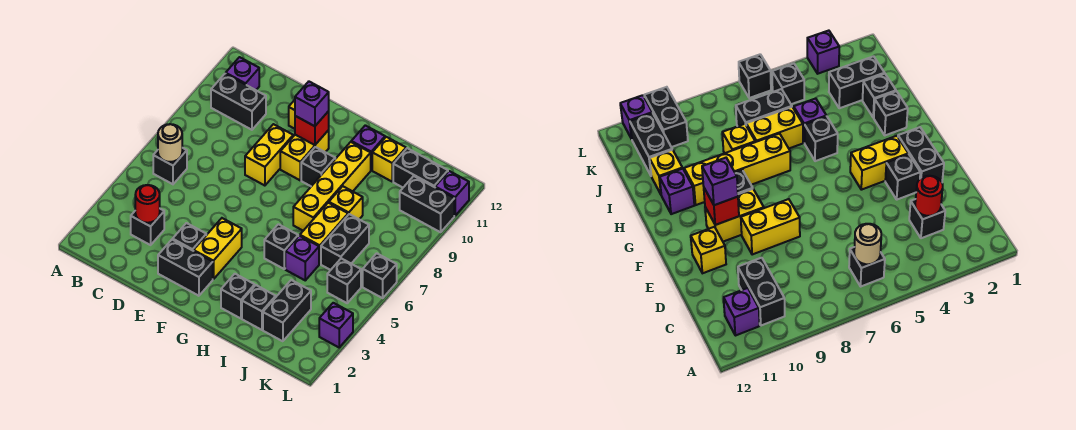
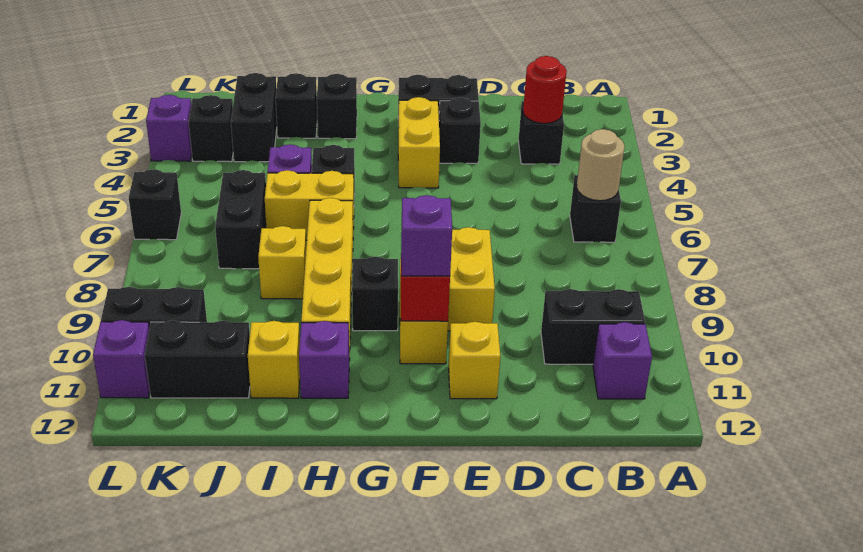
yellow brick I6:I7 level 1 -> yellow brick H6:I6 level 1
black brick K5 level 1 -> black brick K3 level 1

